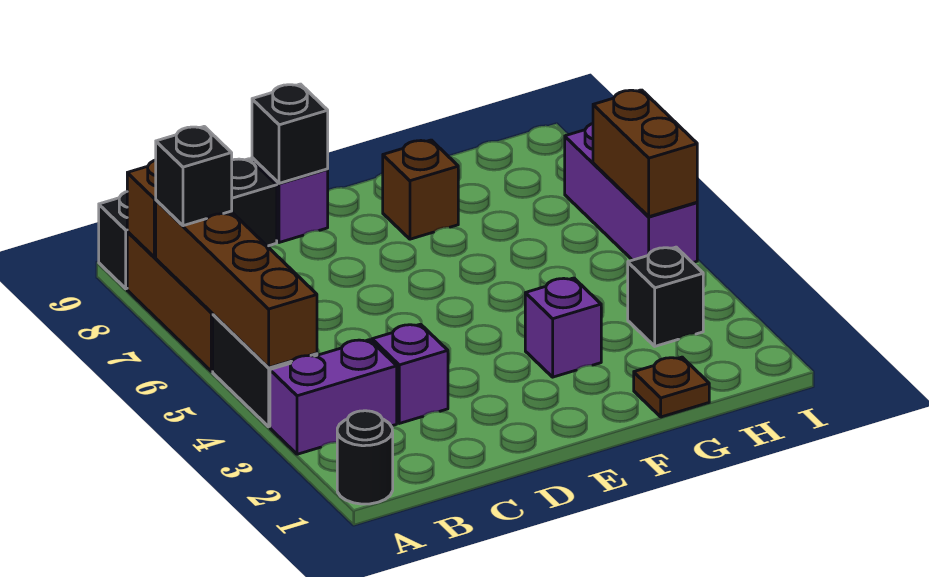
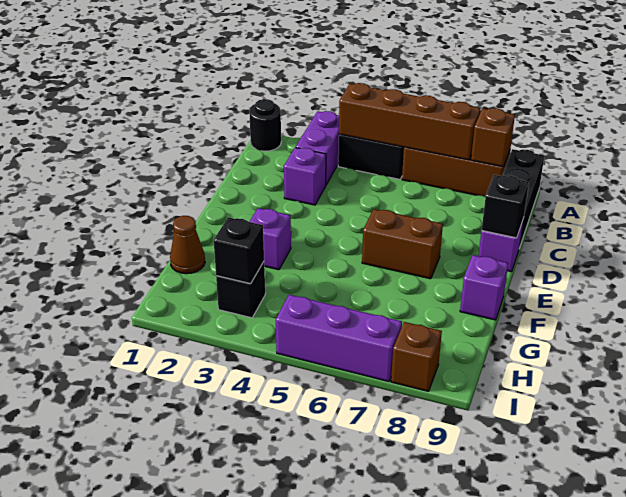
black brick A7 level 3 -> black brick H3 level 2
brown brick F8 level 1 -> brown brick I8 level 1
none -> purple brick F9 level 1
brown plate G1 level 1 -> brown cone G1 level 1
brown brick I5:I6 level 2 -> brown brick E6:E7 level 1

